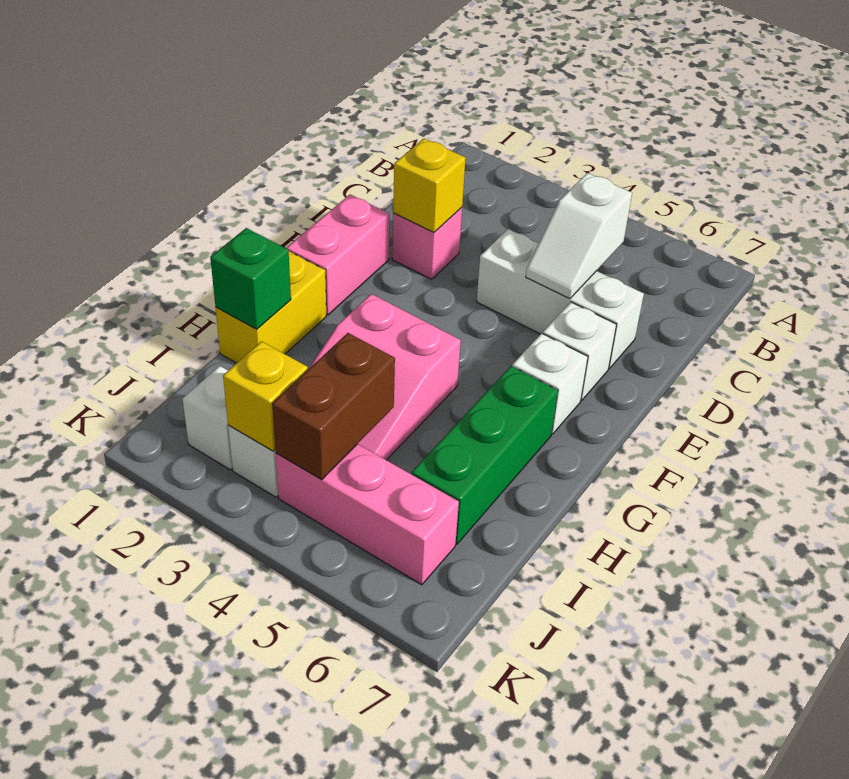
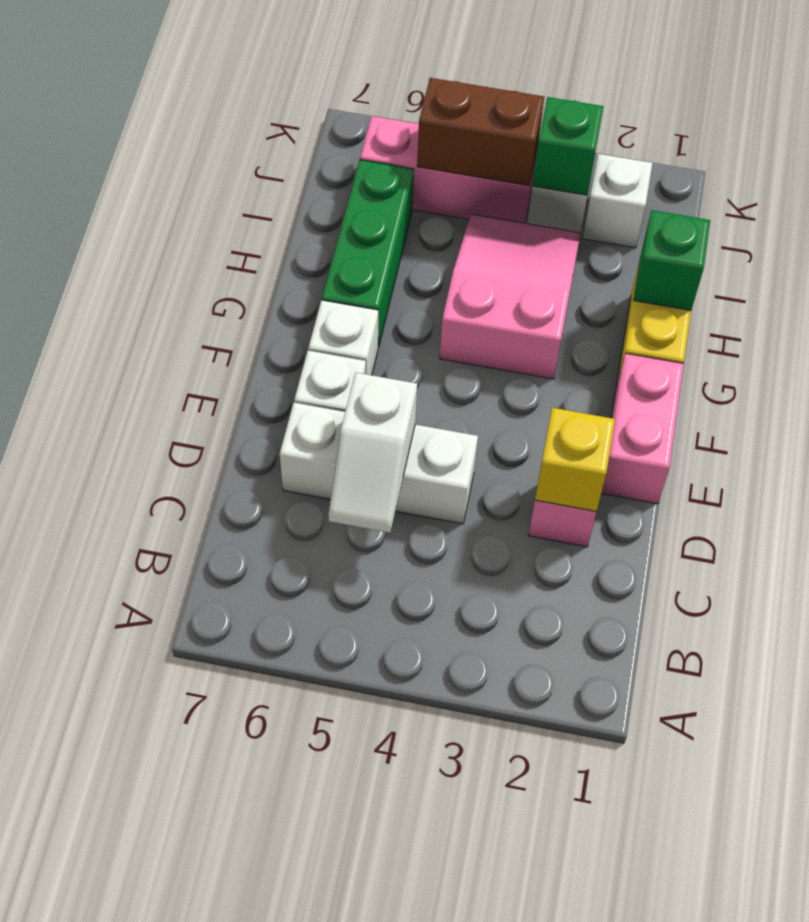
white slope C5:D5 level 2 top C -> white slope C5:D5 level 2 top D
brown brick I4:J4 level 2 -> brown brick J4:J5 level 2
yellow brick J3 level 2 -> green brick J3 level 2

